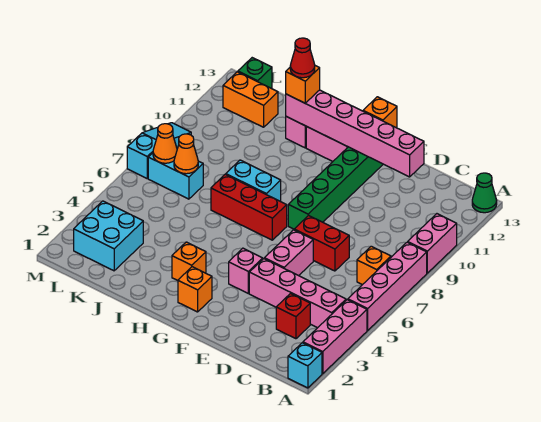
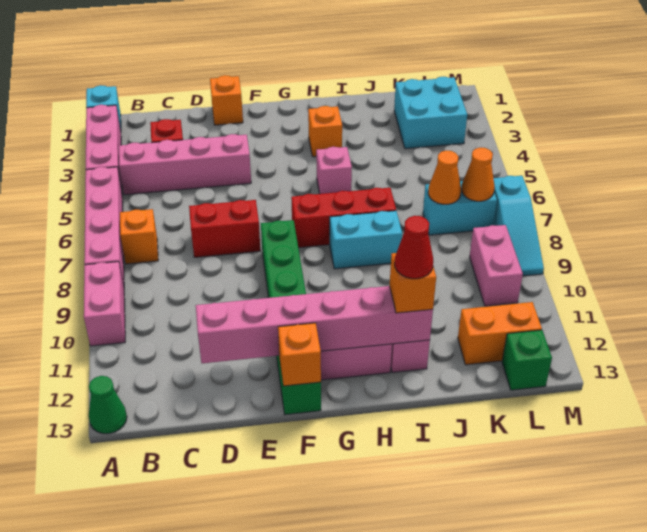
pink brick E5:E6 level 1 -> pink brick L9:L10 level 1
pink brick F4 level 1 -> pink brick H5 level 1
orange brick G2 level 1 -> orange brick E1 level 1

